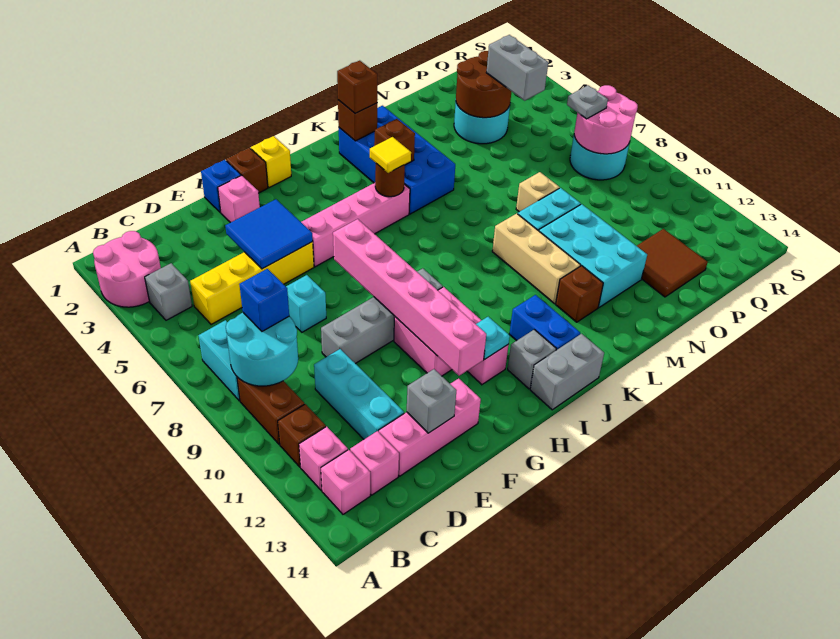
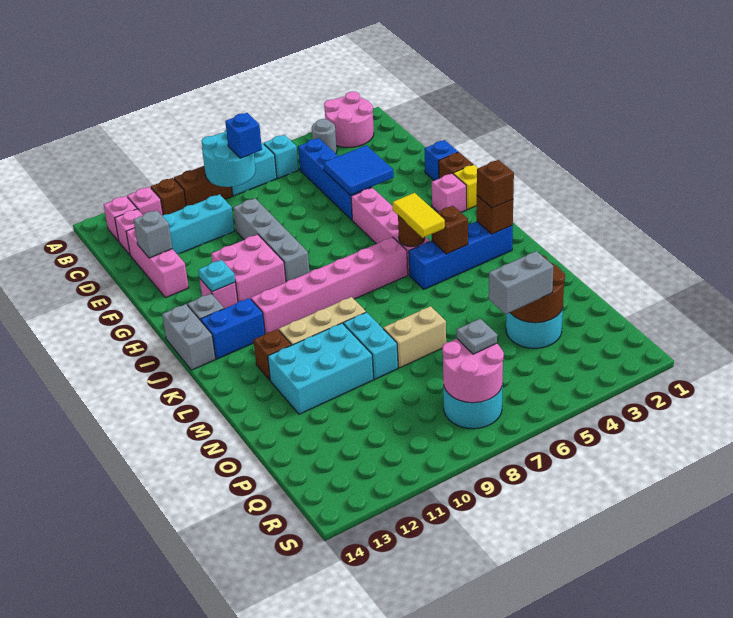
grey brick B4 level 1 -> grey round brick B4 level 1
yellow brick C5:F5 level 1 -> blue brick C5:F5 level 1
cyan brick E7 level 1 -> cyan brick B6 level 1
pink brick F2 level 1 -> pink brick H2 level 1
pink brick G7:G12 level 2 -> pink brick J6:J11 level 1
yellow tile J5 level 3 -> yellow tile J5:K5 level 3
blue brick K2:L5 level 1 -> blue brick K2:K5 level 1
tan brick N8 level 1 -> tan brick N7:N8 level 1
brown tile O12:P13 level 1 -> none

